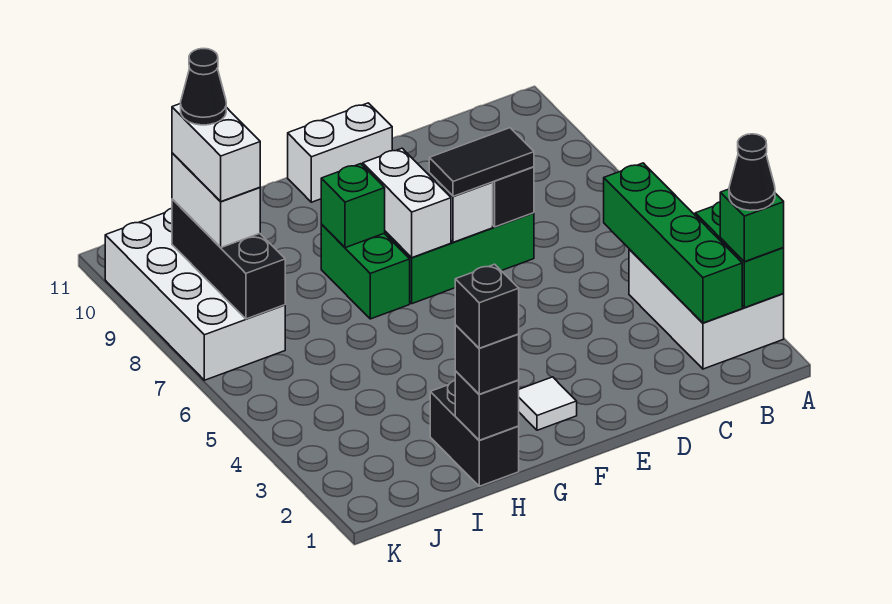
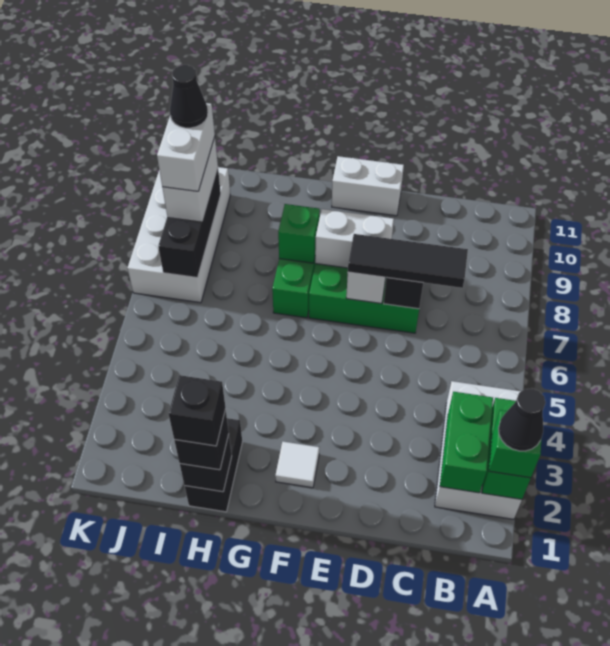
green brick B2:B5 level 2 -> green brick B2:B3 level 2
black tile D7:E7 level 3 -> black tile C7:E7 level 3
white brick F7:F8 level 2 -> white brick E8:F8 level 2

